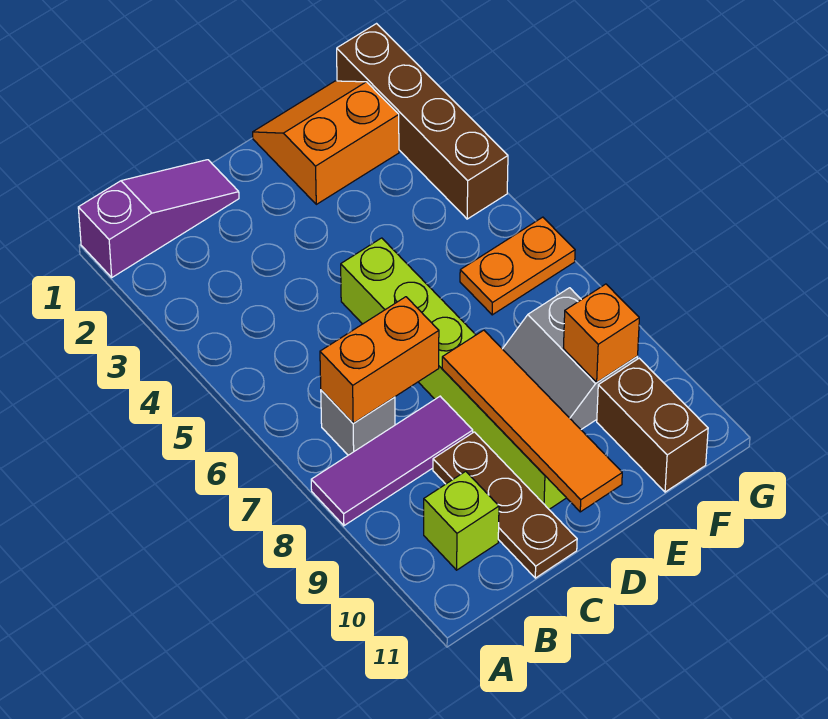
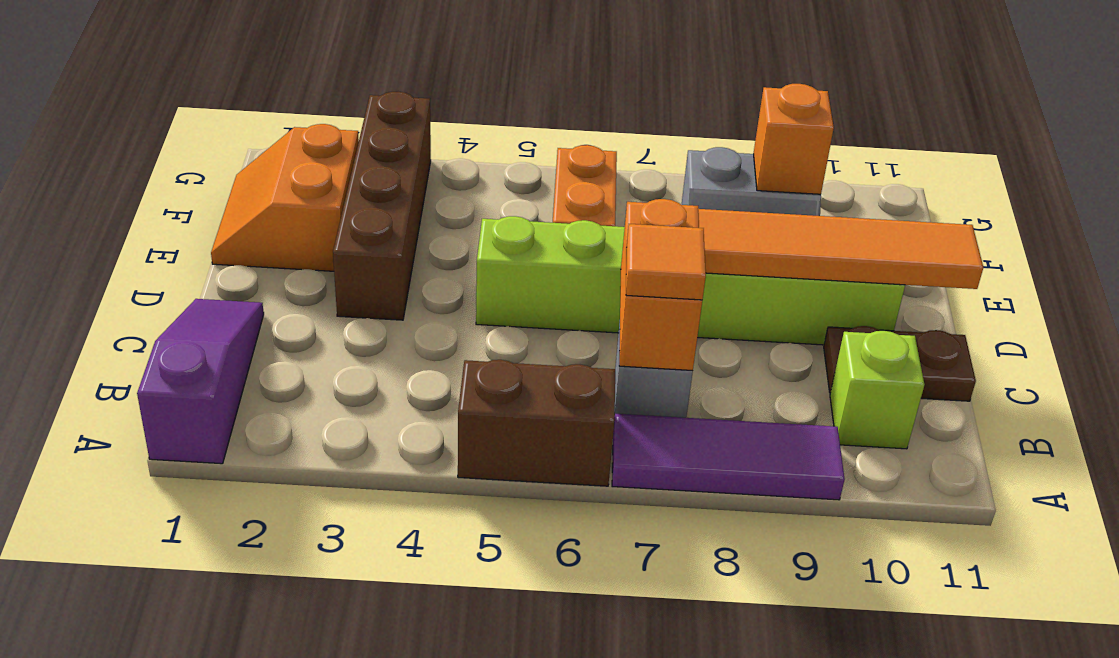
purple tile A8:C8 level 1 -> purple tile A7:A9 level 1
none -> orange tile B7 level 3
brown plate C9:C11 level 1 -> brown plate C10:C11 level 1
brown brick F10:F11 level 1 -> brown brick A5:A6 level 1
brown brick G1:G4 level 1 -> brown brick D3:G3 level 1

